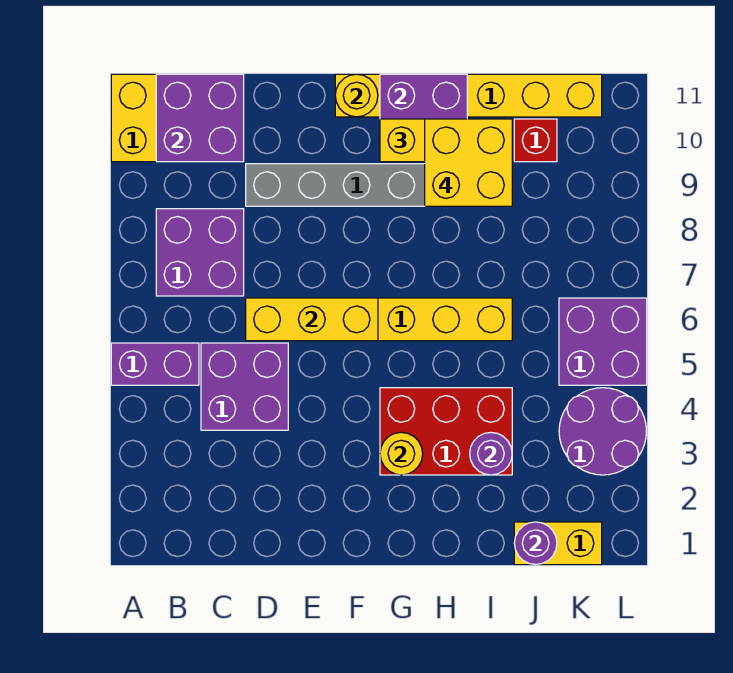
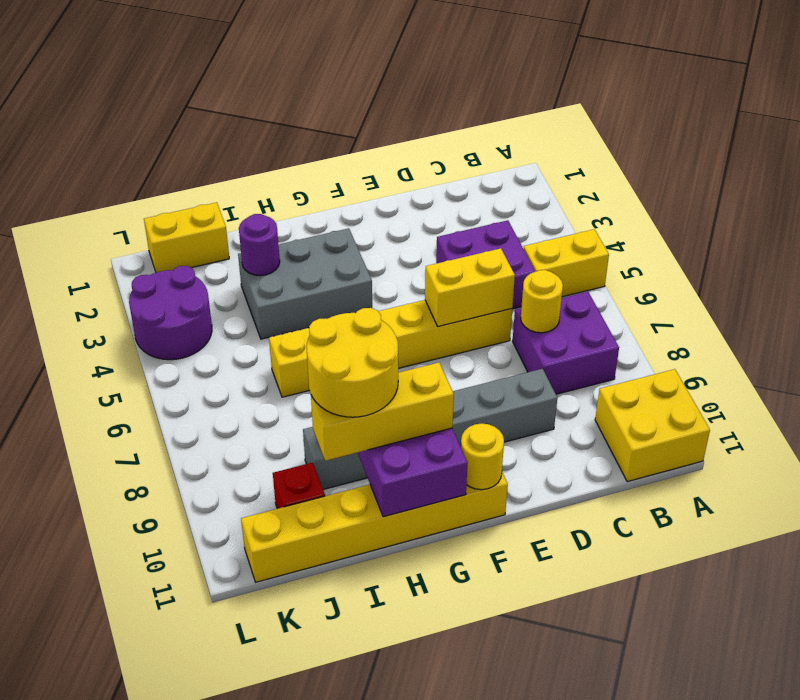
purple brick A5:B5 level 1 -> yellow brick A5:B5 level 1
purple brick B10:C11 level 2 -> none
yellow brick D6:F6 level 2 -> yellow brick D6:E6 level 2
red brick G3:I4 level 1 -> grey brick G3:I4 level 1
yellow round brick G3 level 2 -> yellow round brick C7 level 2
yellow brick H9:I10 level 4 -> yellow round brick H9:I10 level 4
purple round brick J1 level 2 -> none
purple brick K5:L6 level 1 -> none

